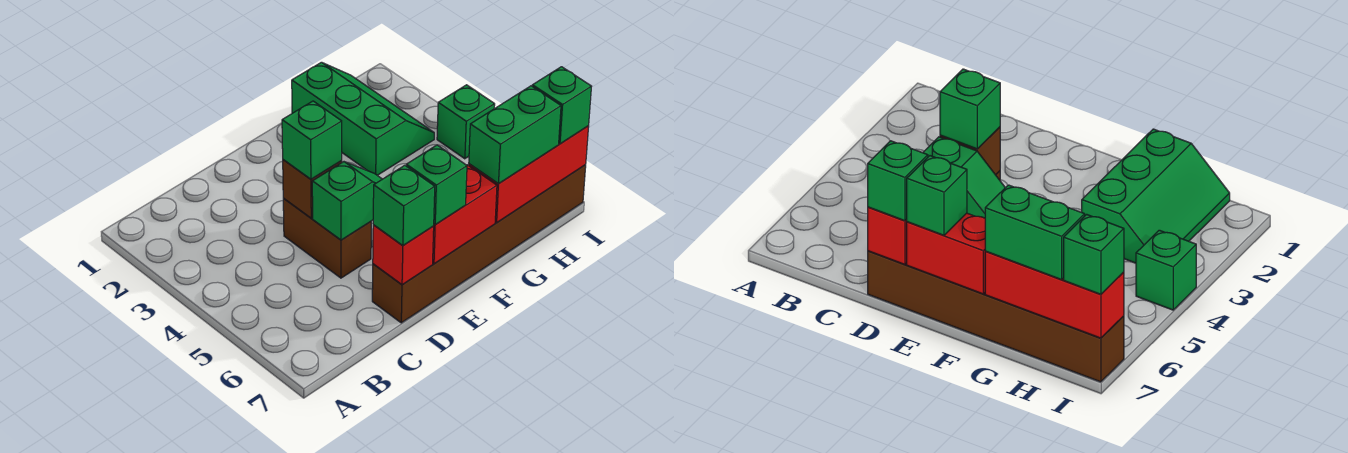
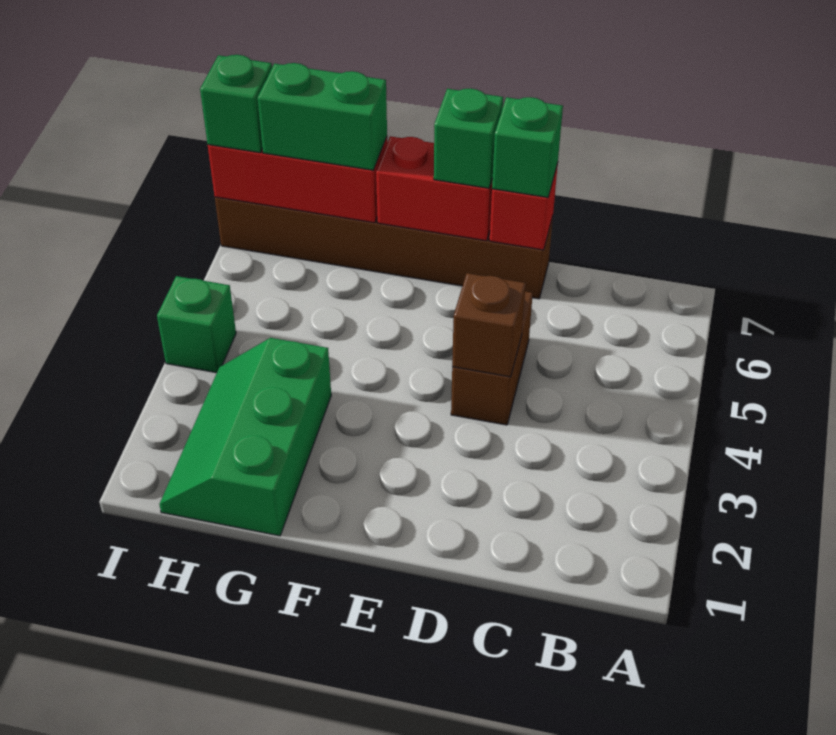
green brick D4 level 3 -> none
green slope D5:E5 level 2 top D -> none

